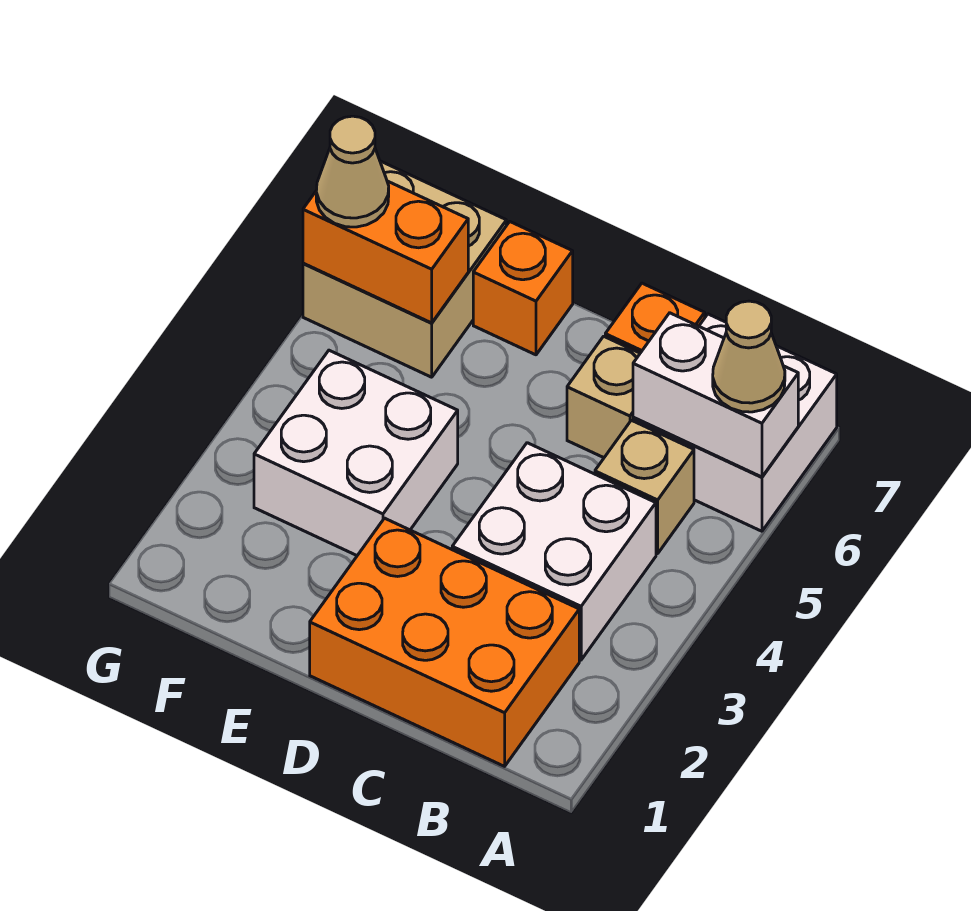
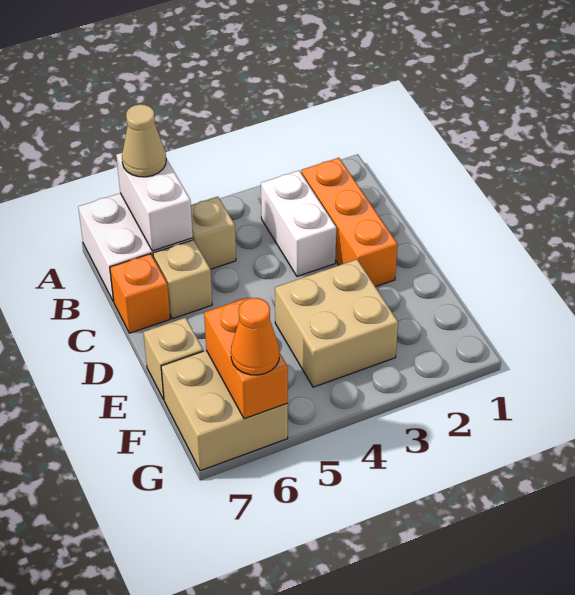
orange brick B1:D2 level 1 -> orange brick B2:D2 level 1
white brick B3:C4 level 1 -> white brick B3:C3 level 1
white brick E3:F4 level 1 -> tan brick E3:F4 level 1
orange brick E7 level 1 -> tan brick E7 level 1
tan cone G6 level 3 -> orange cone G6 level 3

